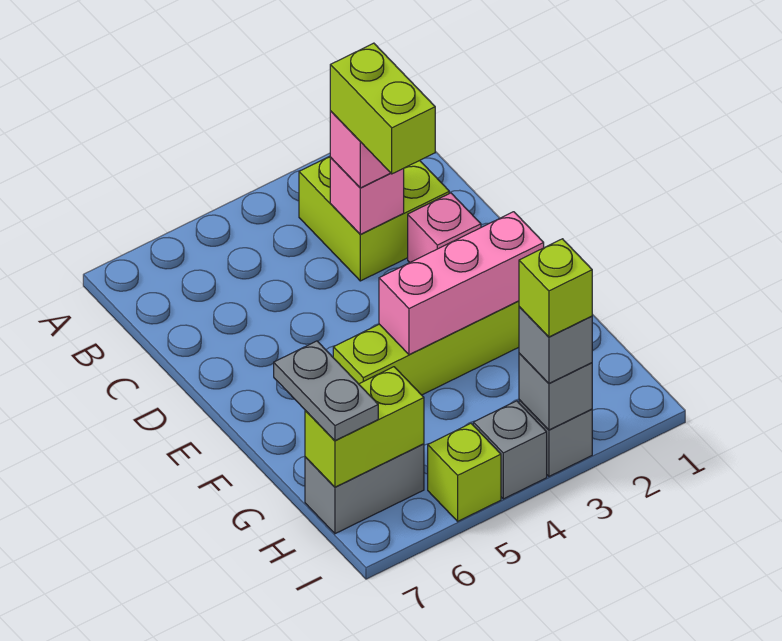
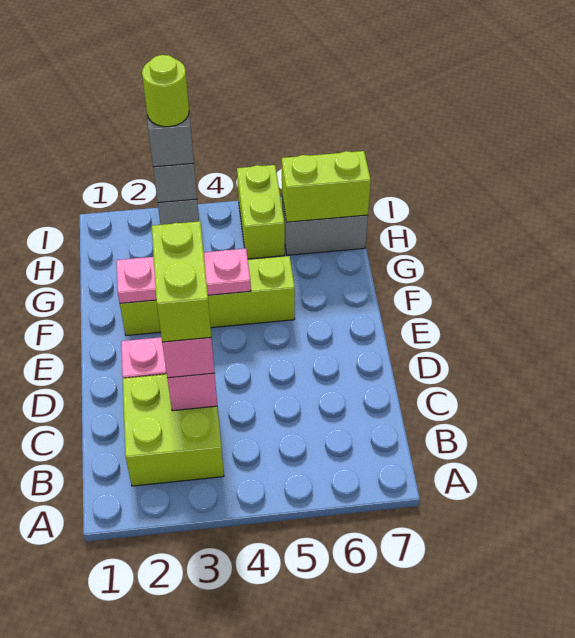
pink brick F2:F4 level 2 -> pink plate F2:F4 level 2
grey plate G7:H7 level 3 -> none
lime brick I3 level 4 -> lime round brick I3 level 4
grey brick I4 level 1 -> none
lime brick I5 level 1 -> lime brick H5:I5 level 1

